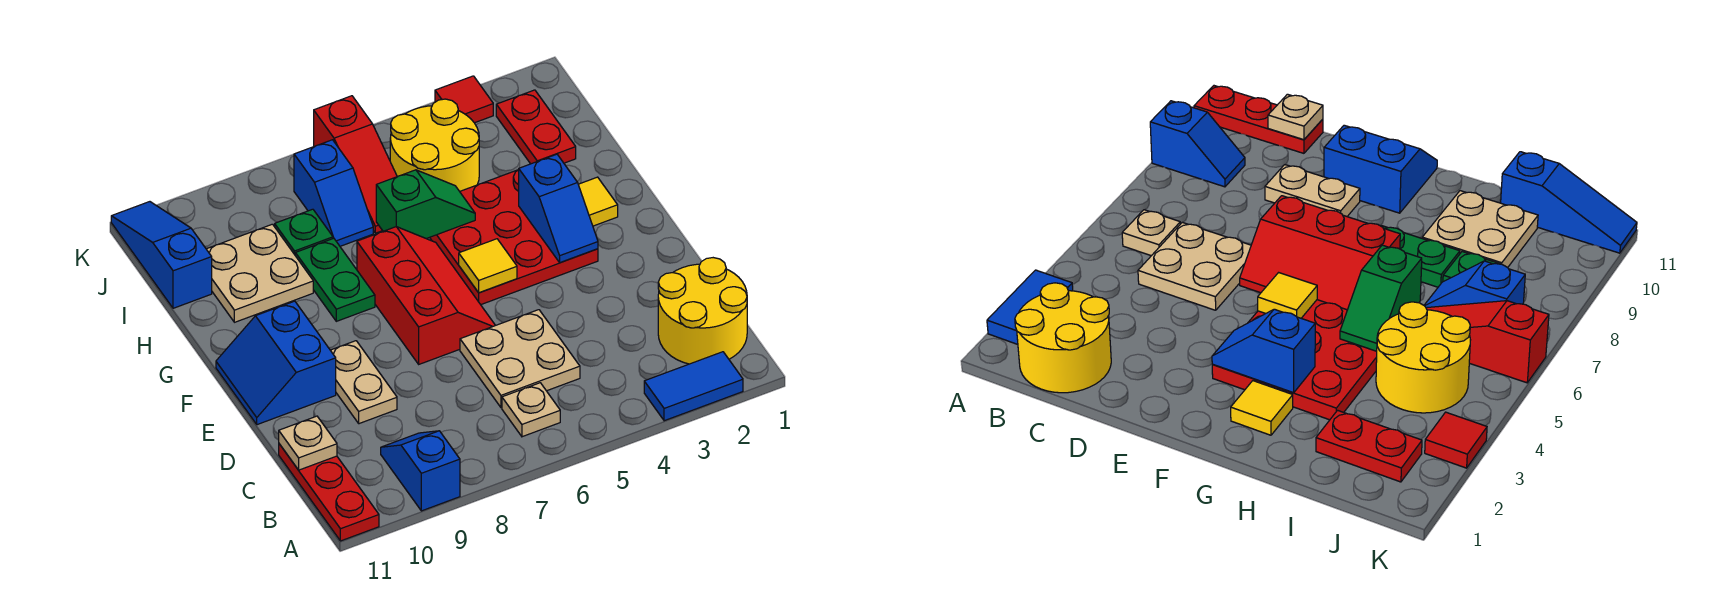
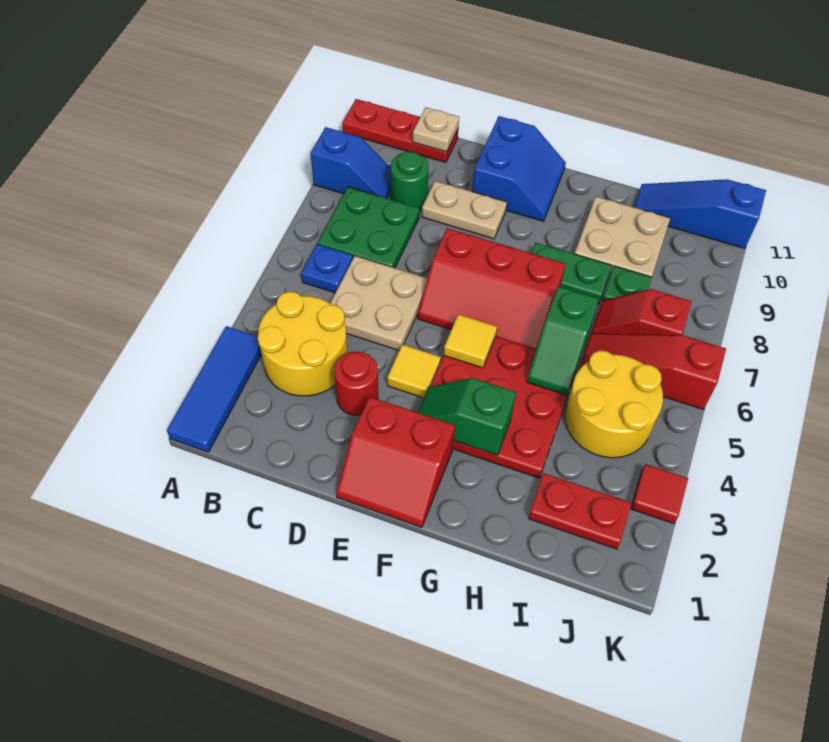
blue tile A2:A3 level 1 -> blue tile A1:A3 level 1
yellow round brick B1:C2 level 1 -> yellow round brick B3:C4 level 1
tan plate B6 level 1 -> blue plate B6 level 1
none -> green plate B7:C8 level 1
none -> green round brick C9 level 1
none -> red round brick D3 level 1
none -> red slope E1:F2 level 1 top 2
blue slope E10:F11 level 1 top 10 -> blue slope E10:F11 level 1 top E
blue slope F3:G3 level 2 top G -> green slope F3:G3 level 2 top G
yellow tile G2 level 1 -> yellow tile E4 level 1
blue slope I7:J7 level 1 top J -> red slope I7:J7 level 1 top J
blue slope I11:K11 level 1 top I -> blue slope I11:K11 level 1 top K

